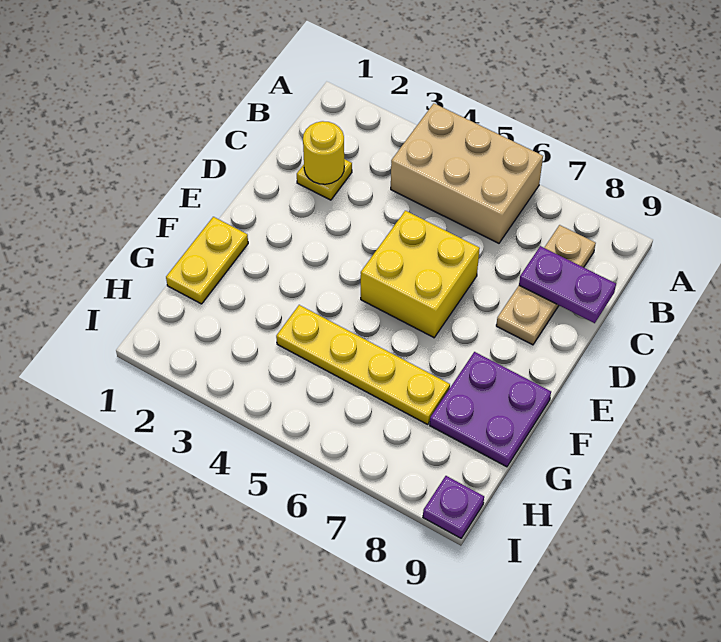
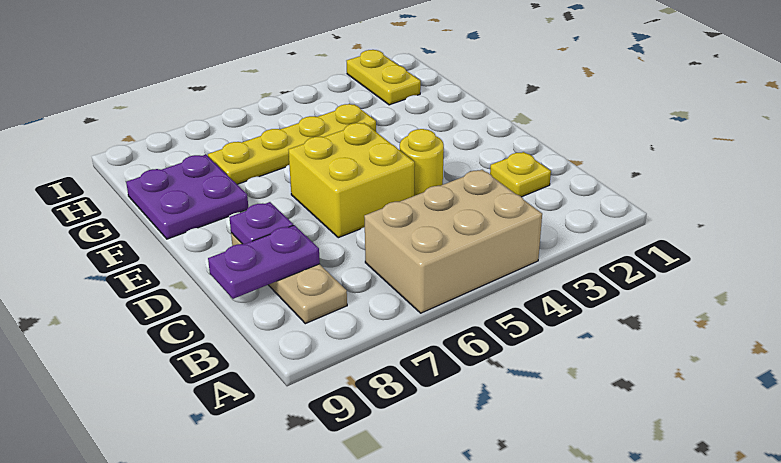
yellow round brick C2 level 2 -> yellow round brick D4 level 1
yellow plate F1:G1 level 1 -> yellow plate H2:I2 level 1
purple plate I9 level 1 -> purple plate D8 level 2

